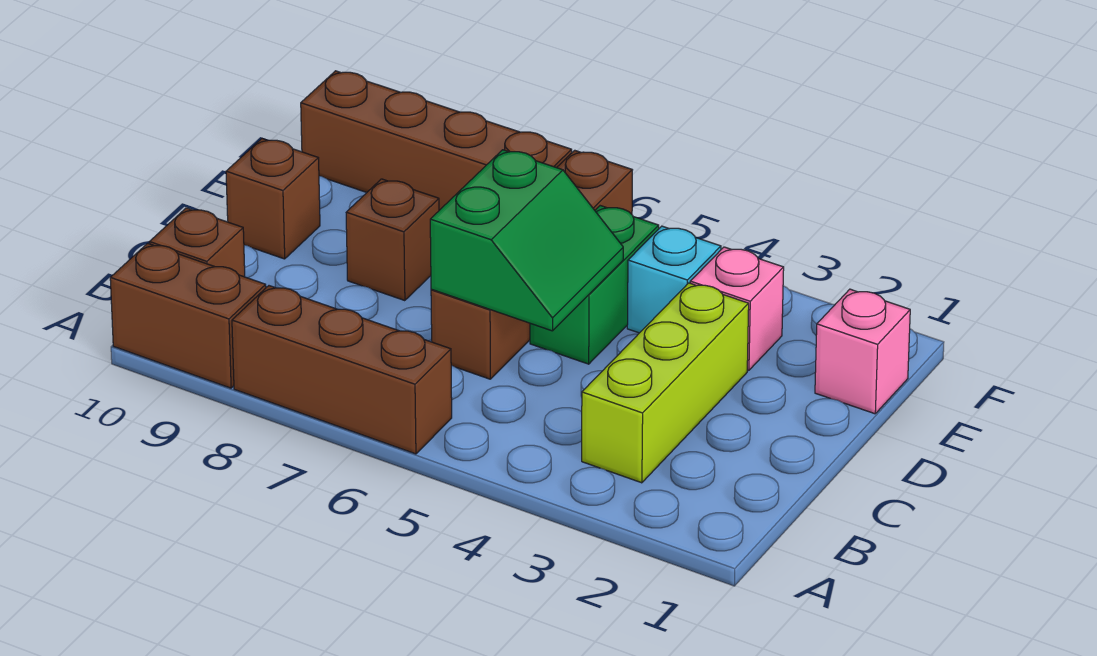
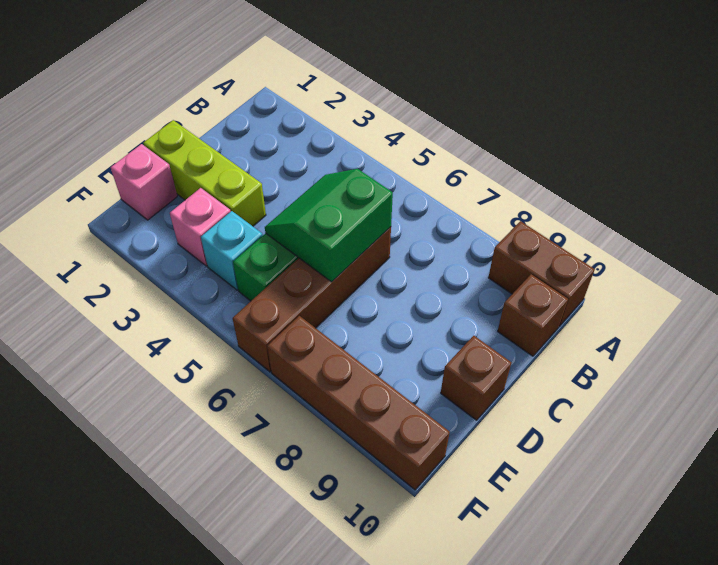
brown brick A6:A8 level 1 -> none
lime brick B3:D3 level 1 -> lime brick D1:D3 level 1
brown brick D8 level 1 -> none

